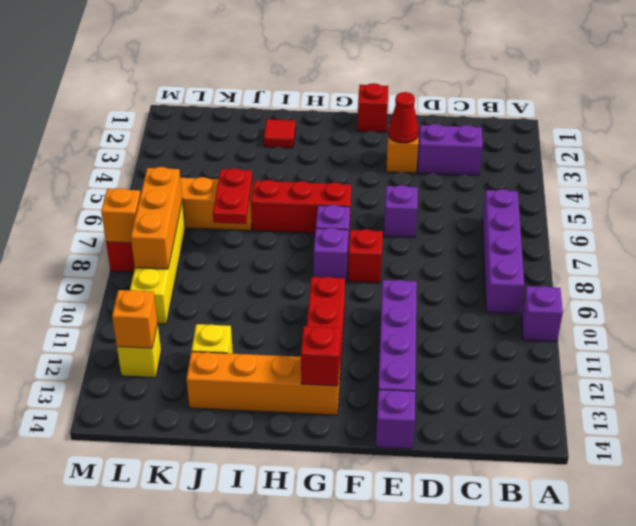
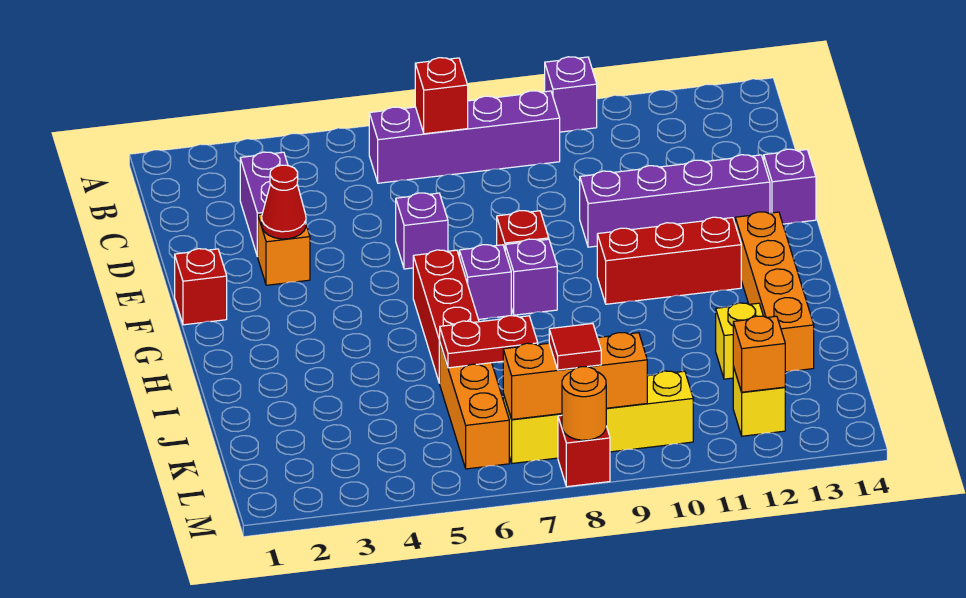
red brick G13 level 2 -> red brick B7 level 2
red tile I2 level 1 -> red tile L8 level 3
orange brick M8 level 2 -> orange round brick M8 level 2

